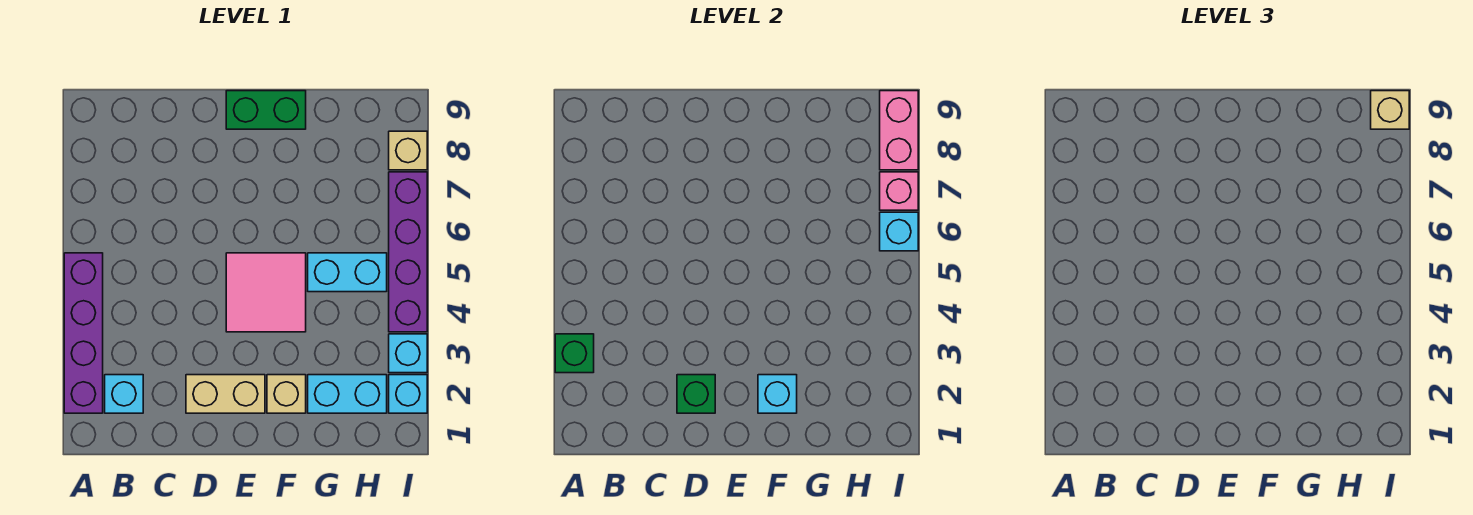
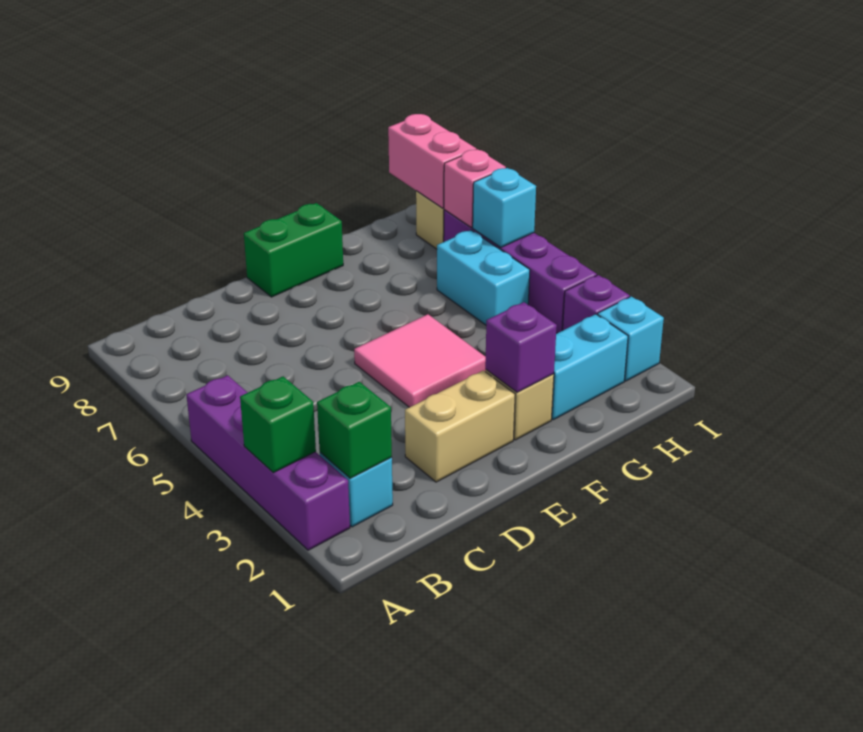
green brick D2 level 2 -> green brick B2 level 2
cyan brick F2 level 2 -> purple brick F2 level 2
cyan brick G5:H5 level 1 -> cyan brick H5:H6 level 1
cyan brick I3 level 1 -> purple brick I3 level 1
tan brick I9 level 3 -> none

